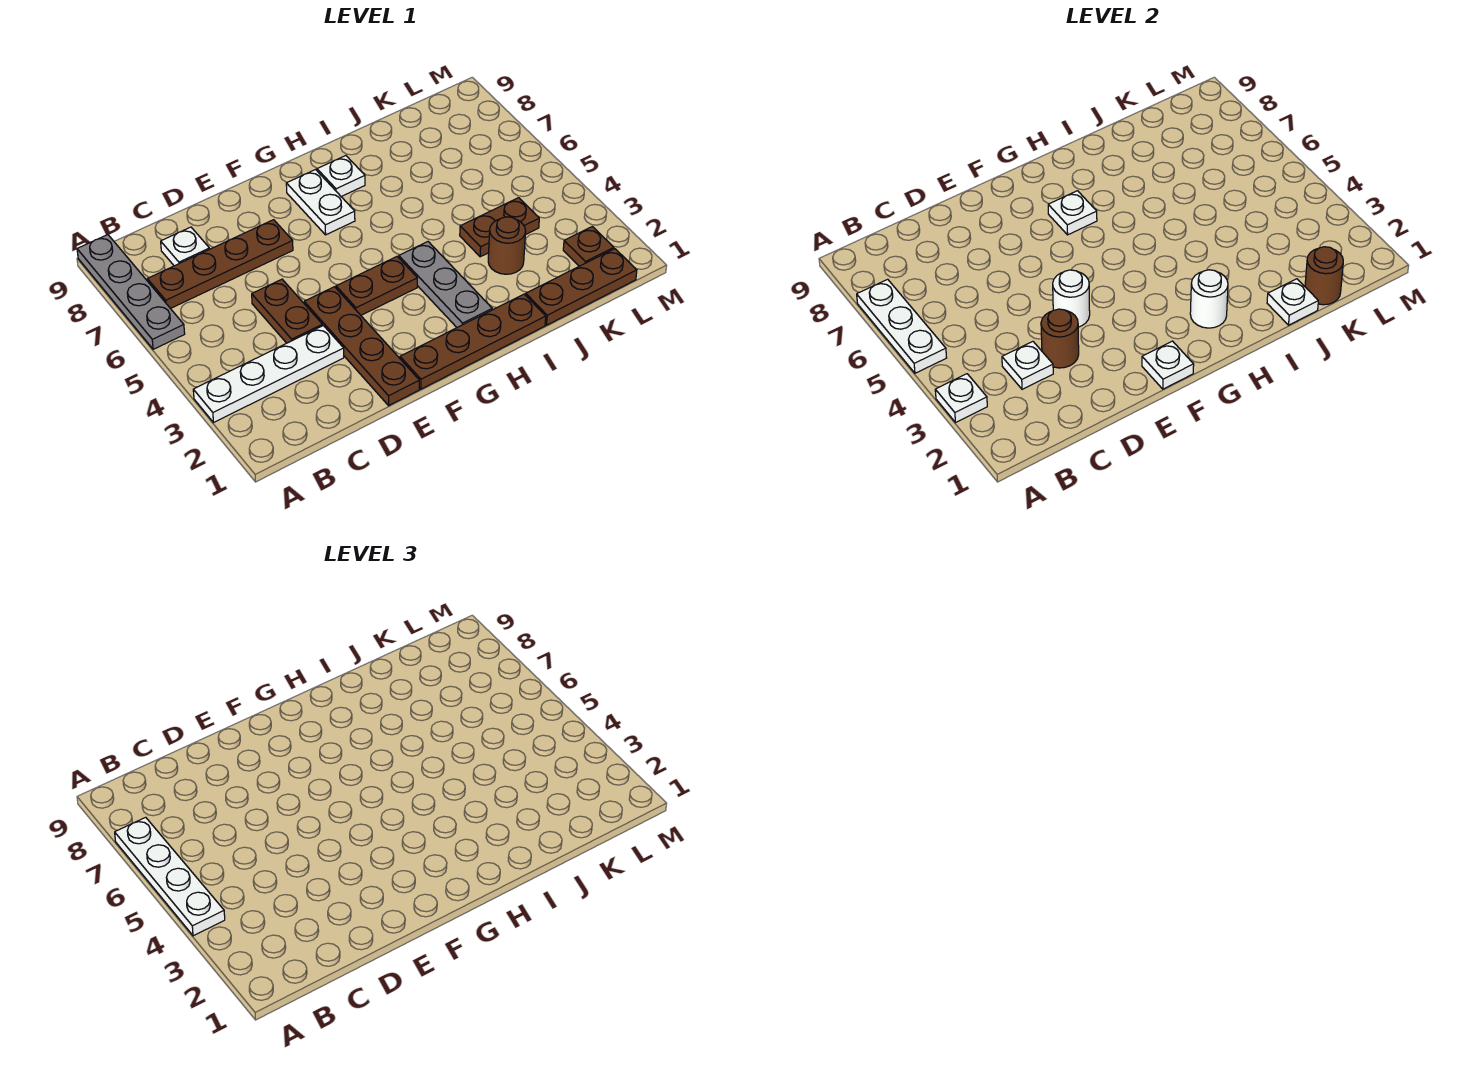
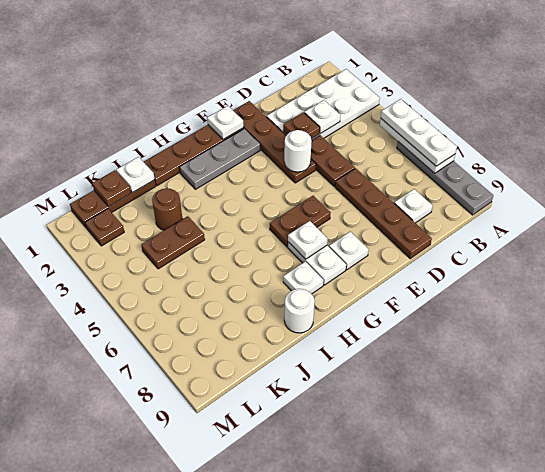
white plate A3:D3 level 1 -> white plate A2:D3 level 1
white plate A3 level 2 -> white plate F8 level 1
white plate A4:A7 level 3 -> white plate A5:A7 level 3
brown plate B7:E7 level 1 -> brown plate D6:D9 level 1
brown round brick D3 level 2 -> brown plate D3 level 2
brown plate F4:G4 level 1 -> brown plate F6:G6 level 1
grey plate H2:H4 level 1 -> grey plate F2:H2 level 1
white round brick H2 level 2 -> white round brick I9 level 1
brown round brick K1 level 2 -> brown plate K1 level 2

